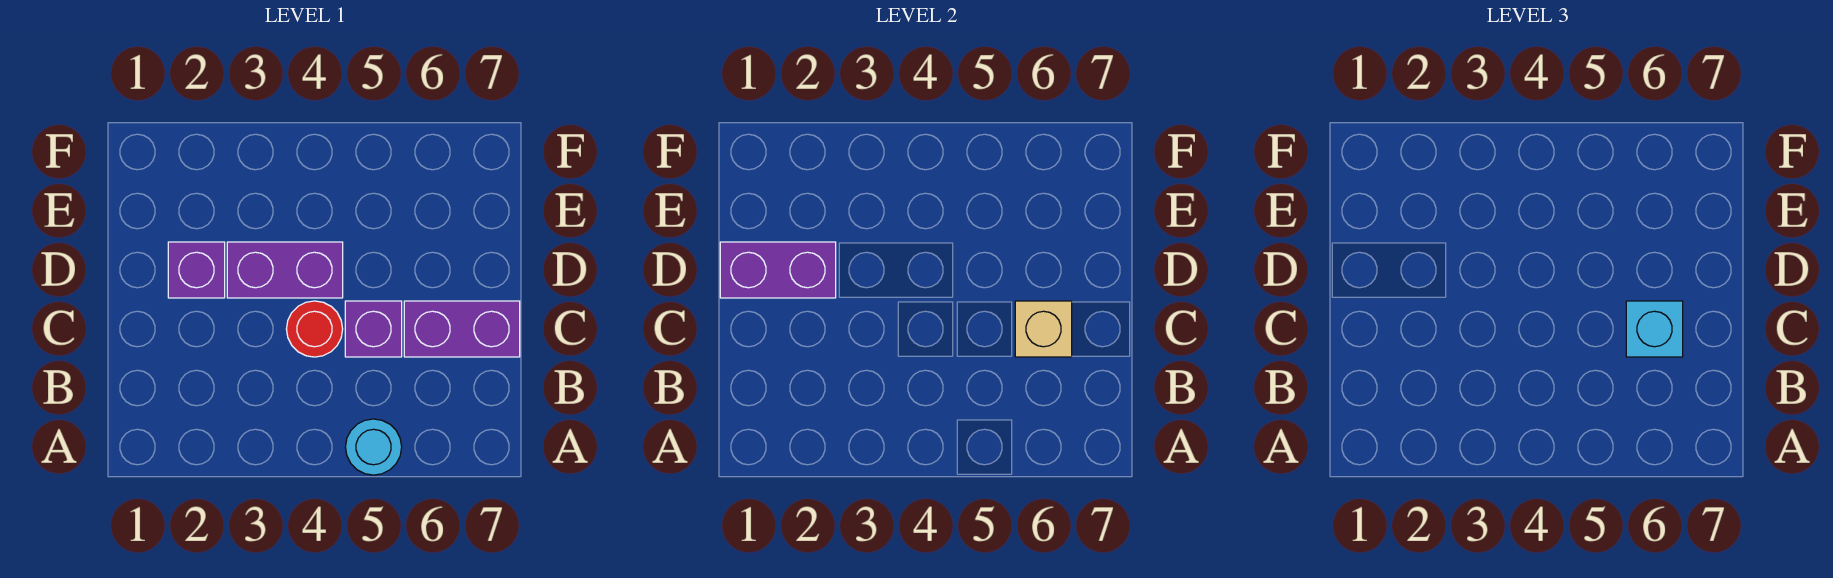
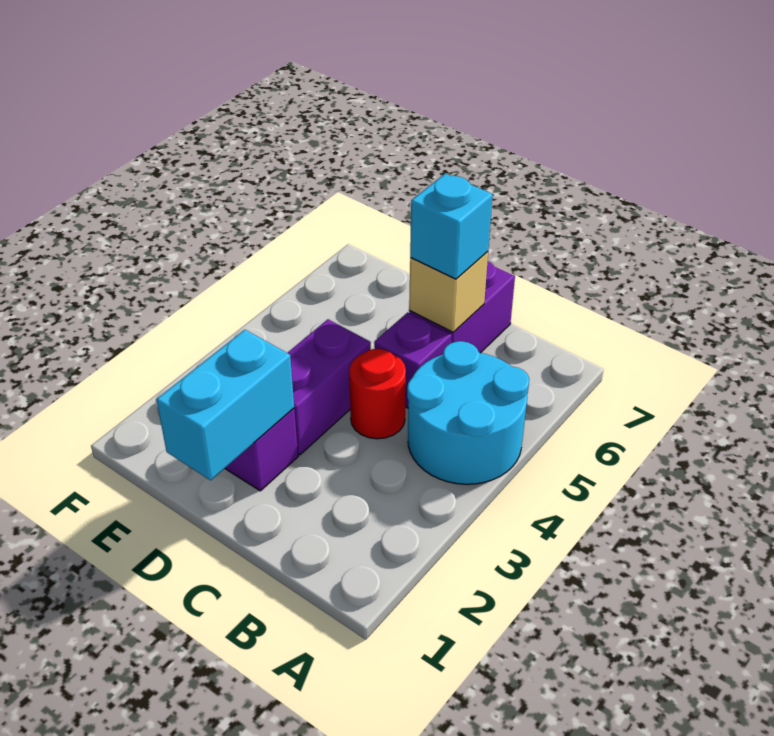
cyan round brick A5 level 1 -> cyan round brick A4:B5 level 1
purple brick D1:D2 level 2 -> cyan brick D1:D2 level 2

